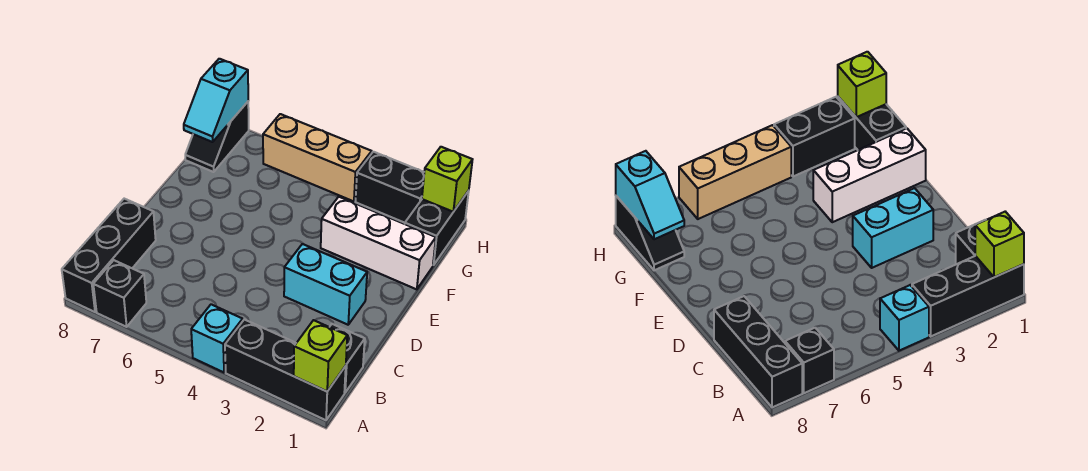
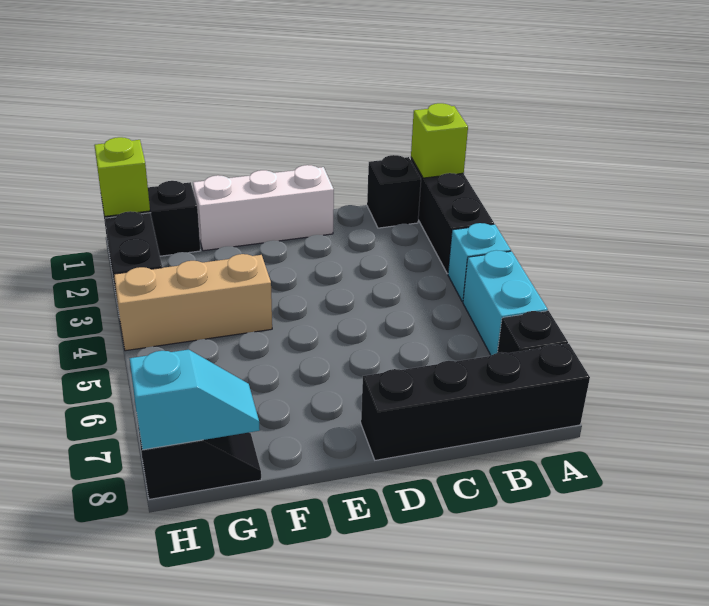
black brick A8:C8 level 1 -> black brick A8:D8 level 1
cyan brick D2:D3 level 1 -> cyan brick A5:A6 level 1
white brick F1:F3 level 1 -> white brick D1:F1 level 1
tan brick H4:H6 level 1 -> tan brick F4:H4 level 1

